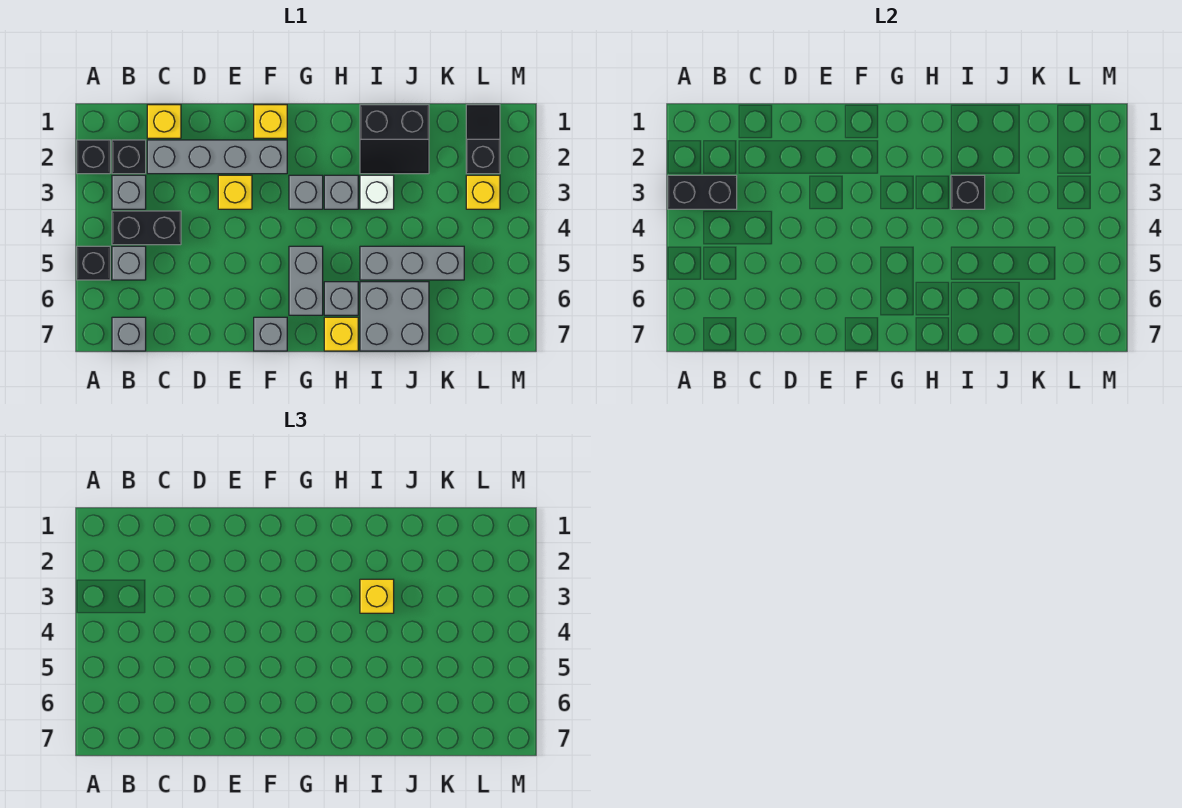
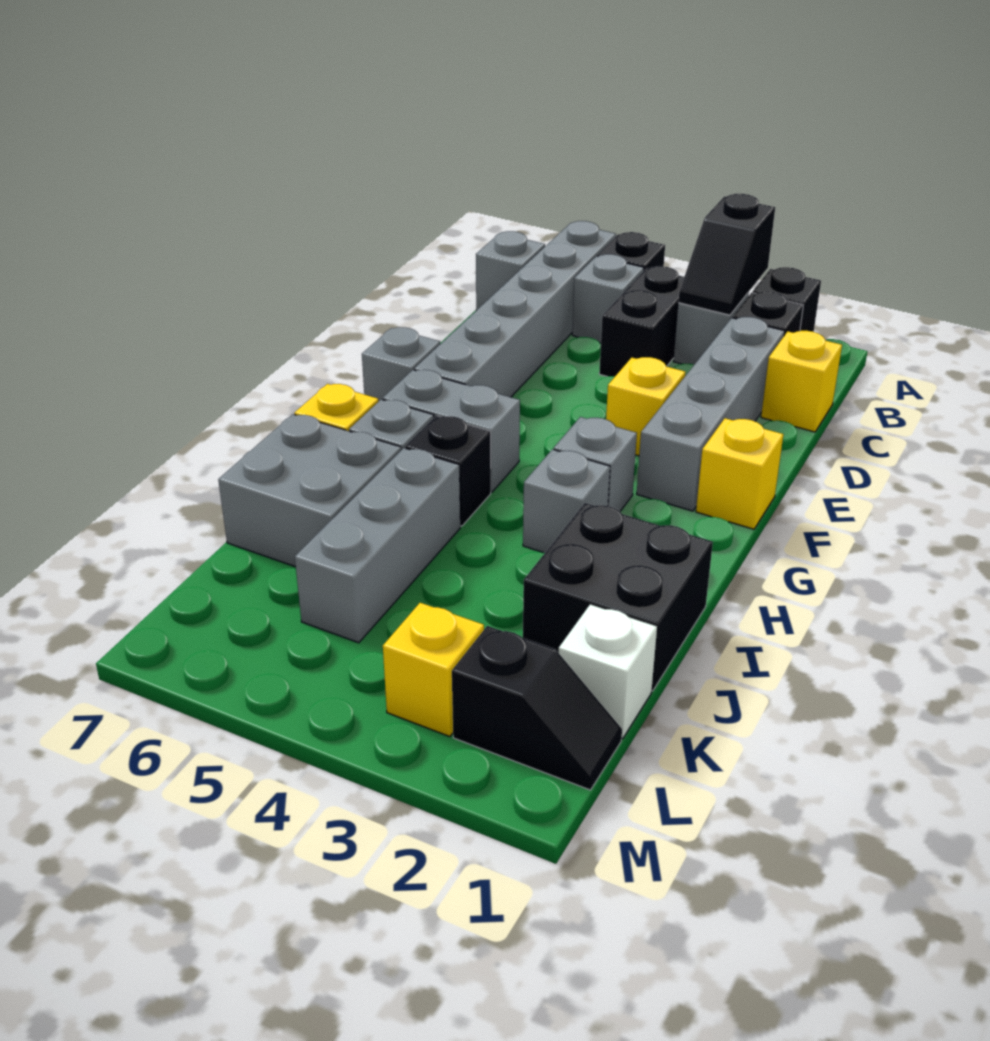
black brick A3:B3 level 2 -> black slope A3:B3 level 2 top A
none -> grey brick A6:F6 level 1
black slope I1:J2 level 1 top 1 -> black brick I1:J2 level 1
white brick I3 level 1 -> white brick K1 level 1
black brick I3 level 2 -> black brick H5 level 1
yellow brick I3 level 3 -> none

